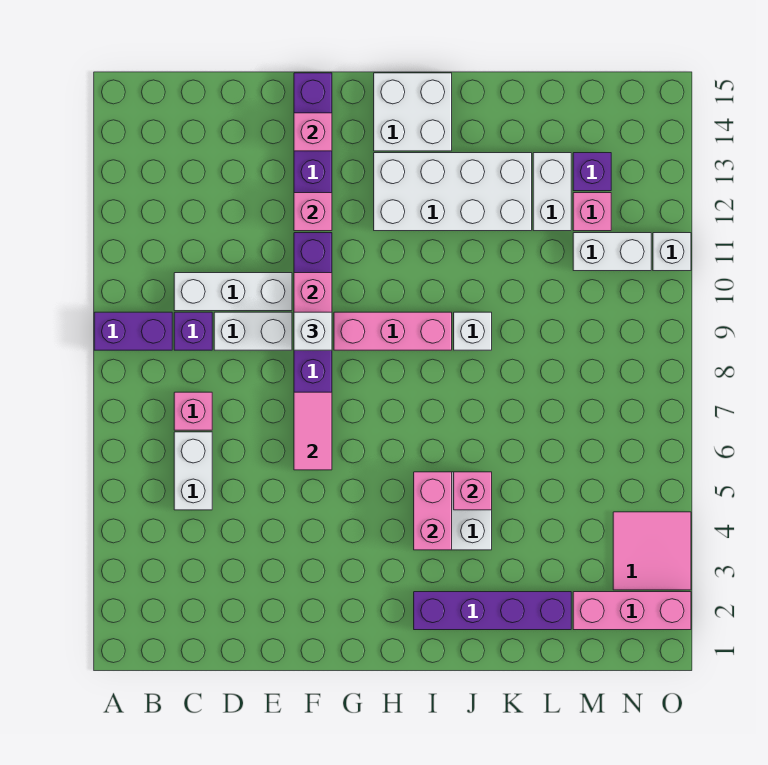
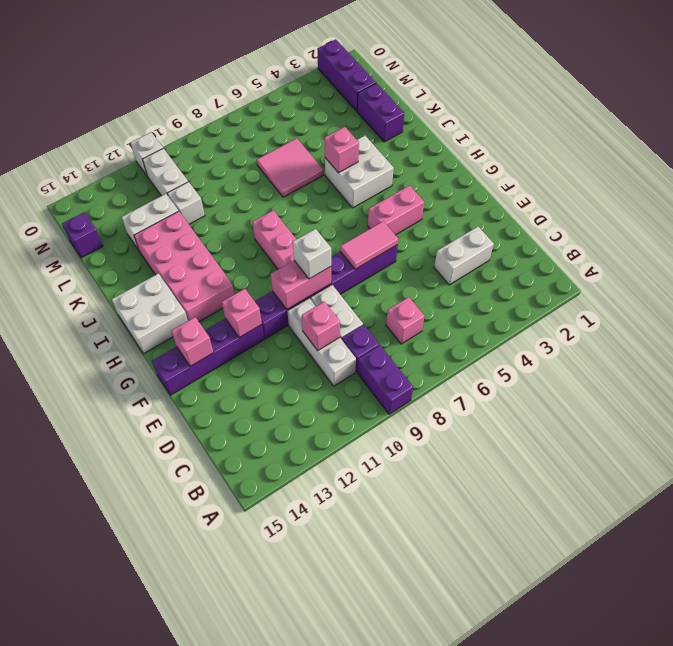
white brick C5:C6 level 1 -> white brick D3:D4 level 1
white brick H12:K13 level 1 -> pink brick H12:K13 level 1
purple brick I2:L2 level 1 -> purple brick K2:L2 level 1
pink brick I4:I5 level 2 -> pink brick G4:G5 level 1
white brick J9 level 1 -> white brick L11 level 1
pink brick M2:O2 level 1 -> purple brick M2:O2 level 1
pink brick M12 level 1 -> pink brick D10 level 2
purple brick M13 level 1 -> purple brick M15 level 1
pink tile N3:O4 level 1 -> pink tile K6:L7 level 1

